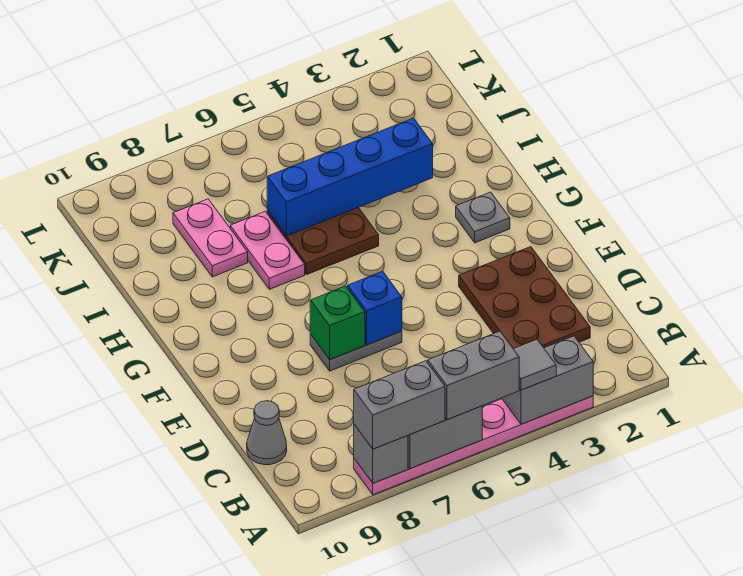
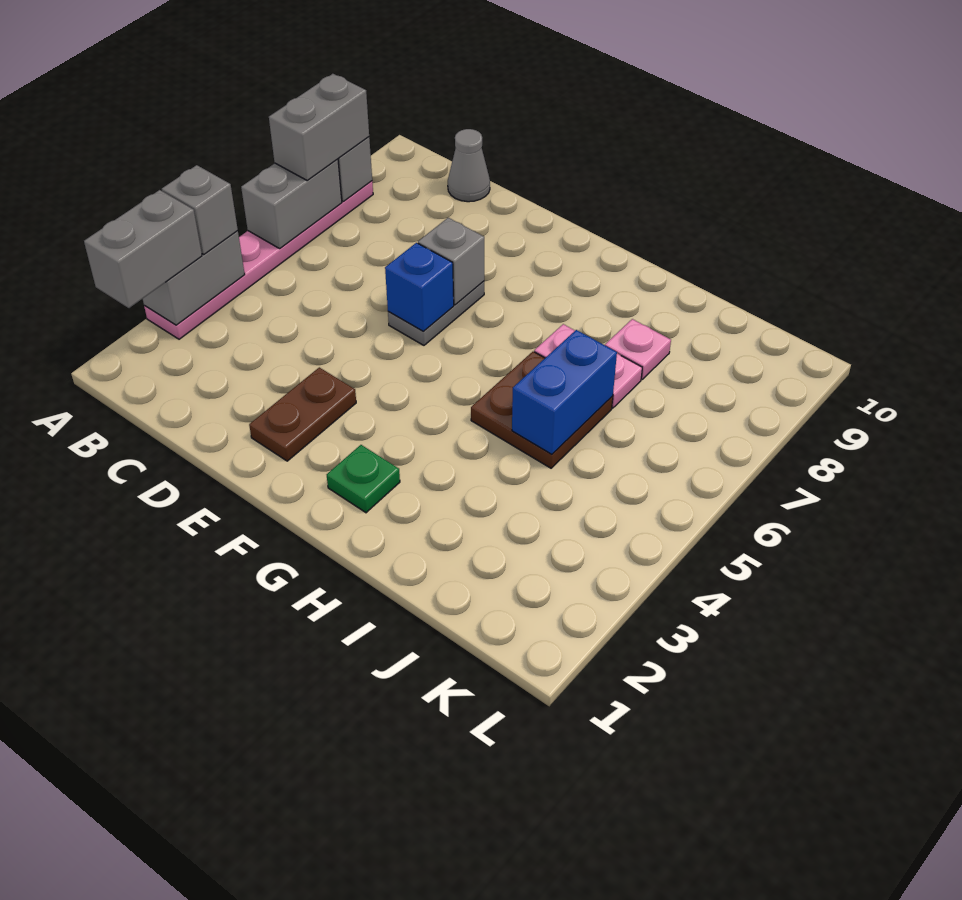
grey tile A4 level 3 -> grey brick A4 level 3
grey brick A5:A6 level 3 -> grey brick A2:A3 level 3
brown plate C2:E3 level 1 -> brown plate E2:E3 level 1
green brick E7 level 2 -> grey brick E7 level 2
grey plate G2 level 1 -> green plate G2 level 1
blue brick I3:I6 level 2 -> blue brick I5:I6 level 2
pink plate I8:J8 level 1 -> pink plate I8 level 1

